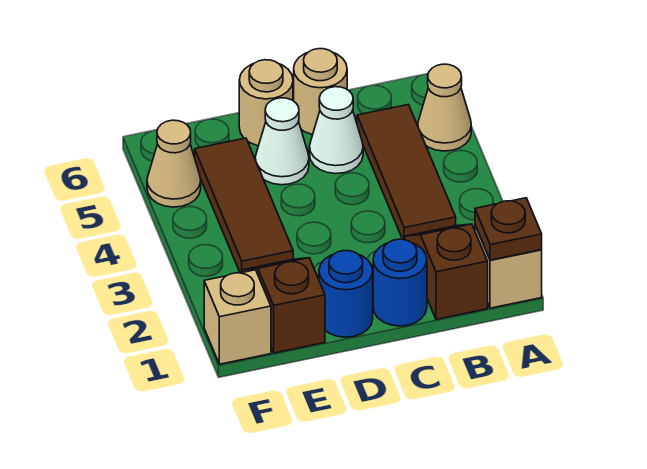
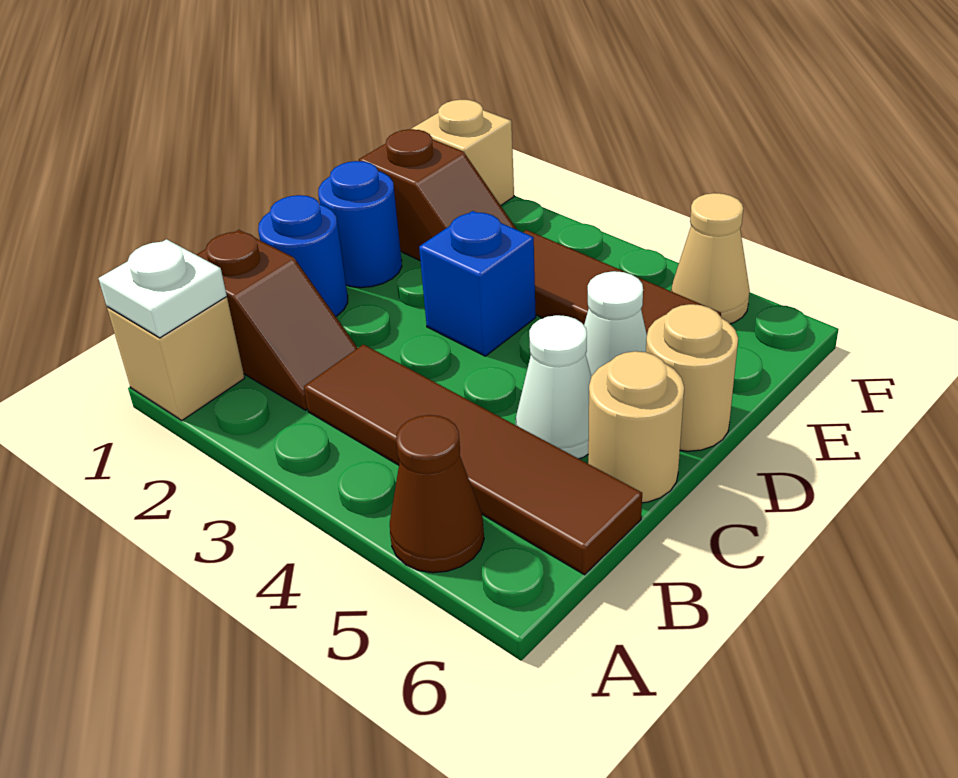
brown plate A1 level 2 -> white plate A1 level 2
tan cone A5 level 1 -> brown cone A5 level 1
brown tile B3:B5 level 1 -> brown tile B3:B6 level 1
none -> blue brick D3 level 1

